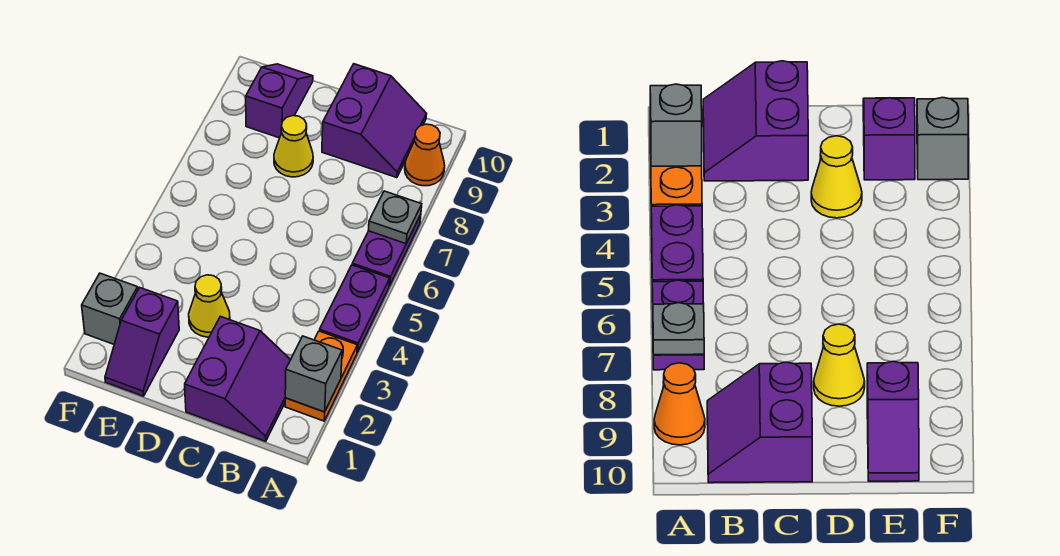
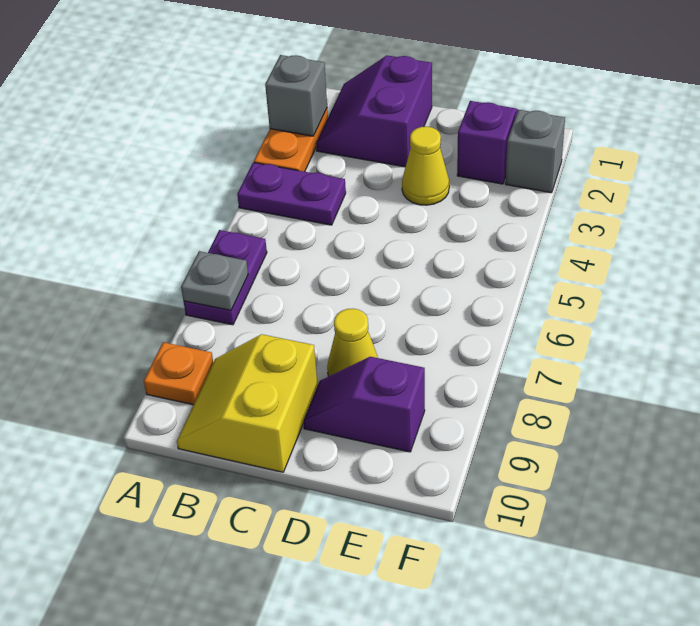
purple plate A4:A5 level 1 -> purple plate A4:B4 level 1
orange cone A9 level 1 -> orange plate A9 level 1
purple slope B9:C10 level 1 top C -> yellow slope B9:C10 level 1 top C
purple slope E9:E10 level 1 top 9 -> purple slope D9:E9 level 1 top E

